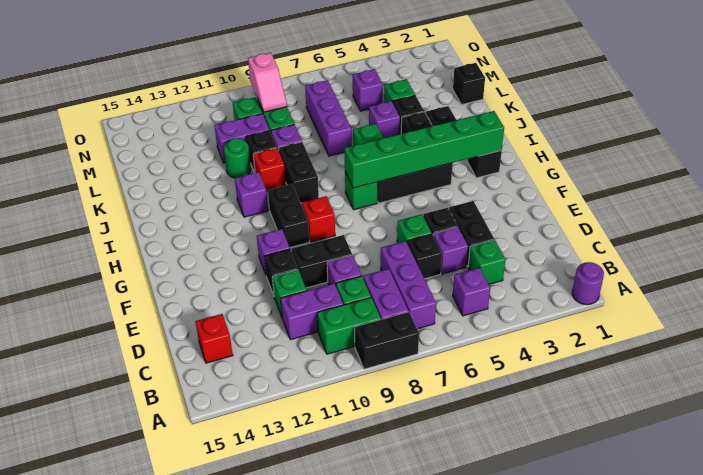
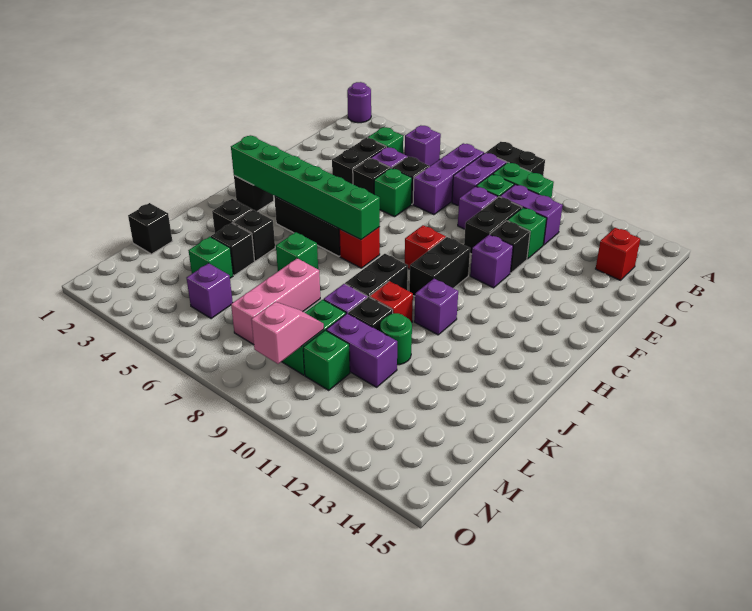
black brick E9:E10 level 1 -> black brick D10:E10 level 1
green brick H7 level 1 -> red brick H7 level 1
purple brick K5 level 1 -> none
purple brick K7:M7 level 1 -> pink brick K7:M7 level 1

